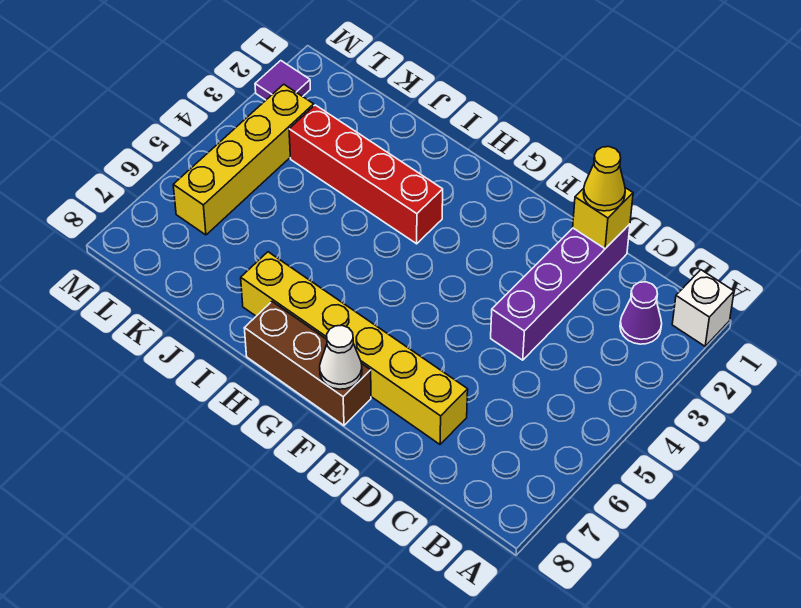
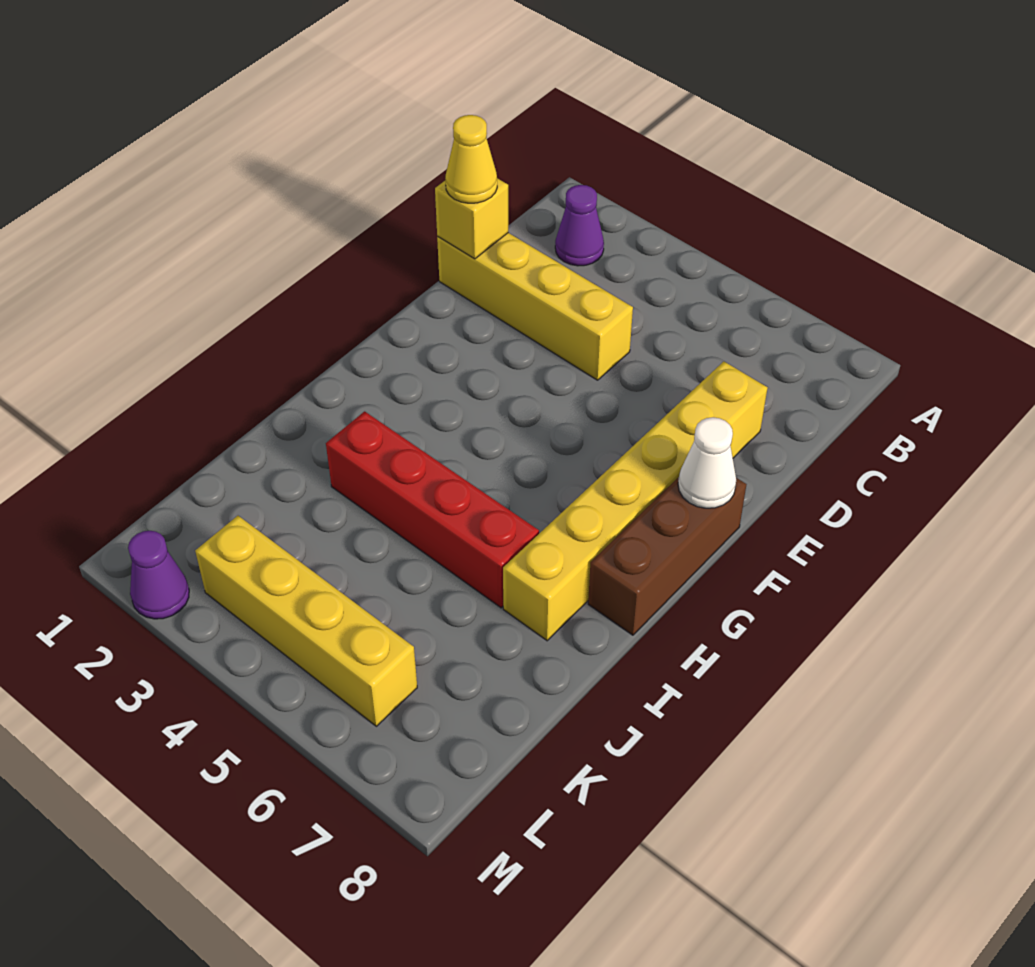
white brick A1 level 1 -> none
purple brick D1:D4 level 1 -> yellow brick D1:D4 level 1
red brick H3:K3 level 1 -> red brick I3:I6 level 1
purple tile M2 level 1 -> purple cone M2 level 1

